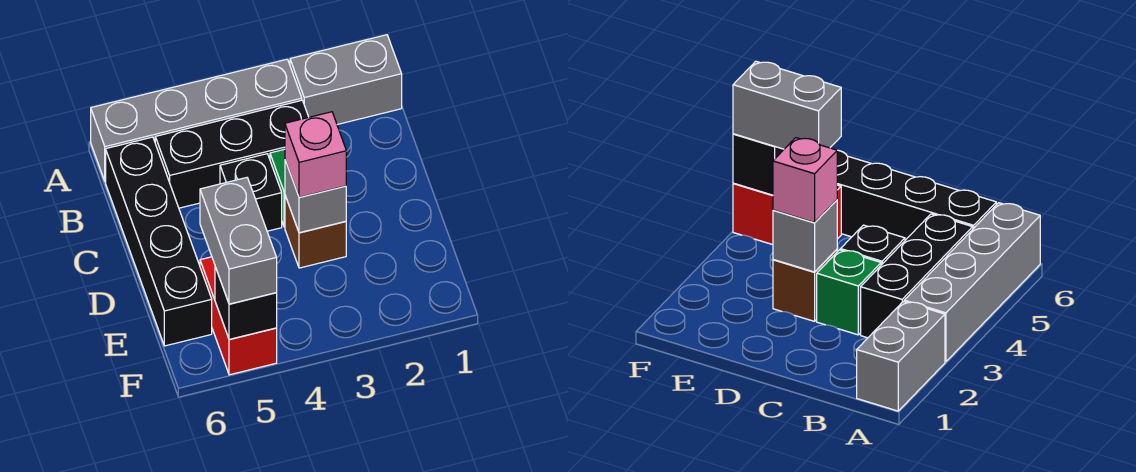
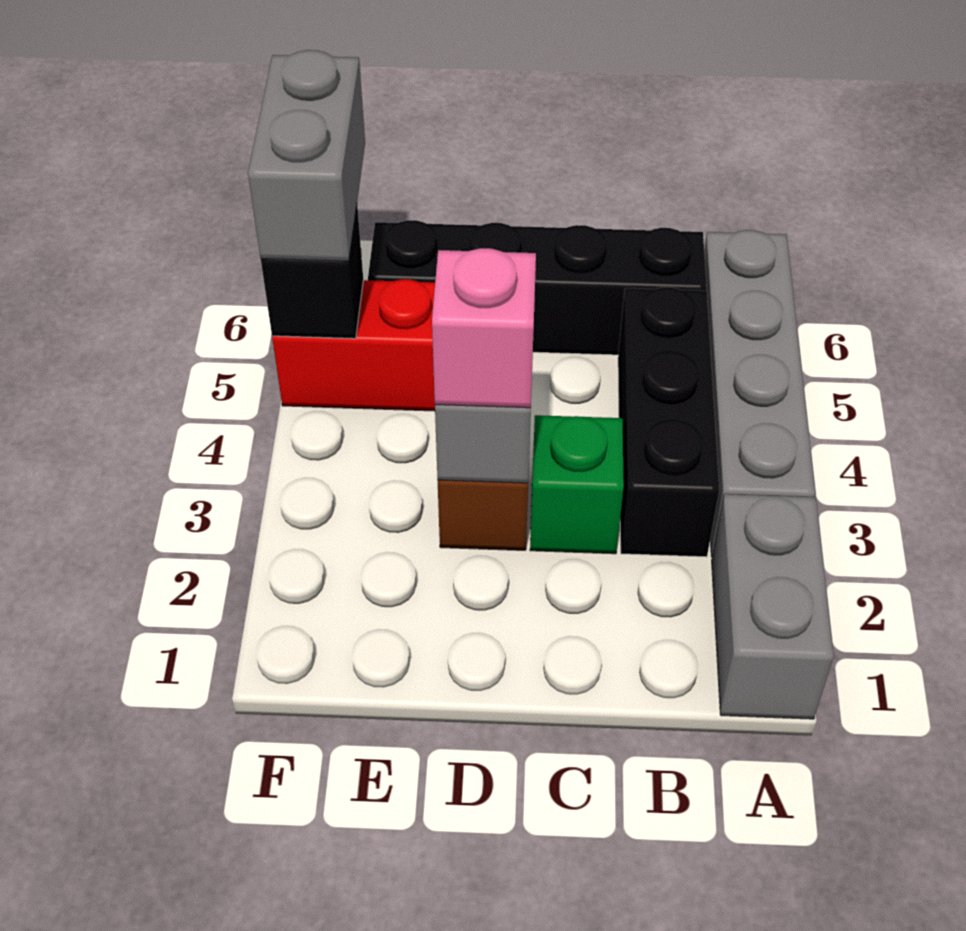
black brick C4 level 1 -> none
grey brick E5:F5 level 3 -> grey brick F5:F6 level 3

